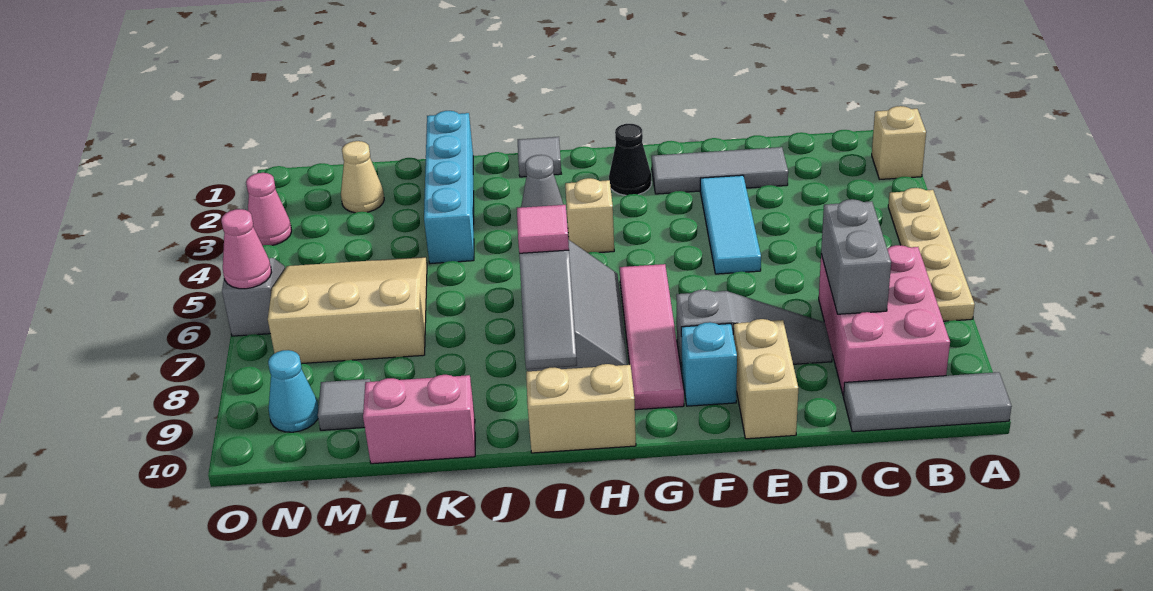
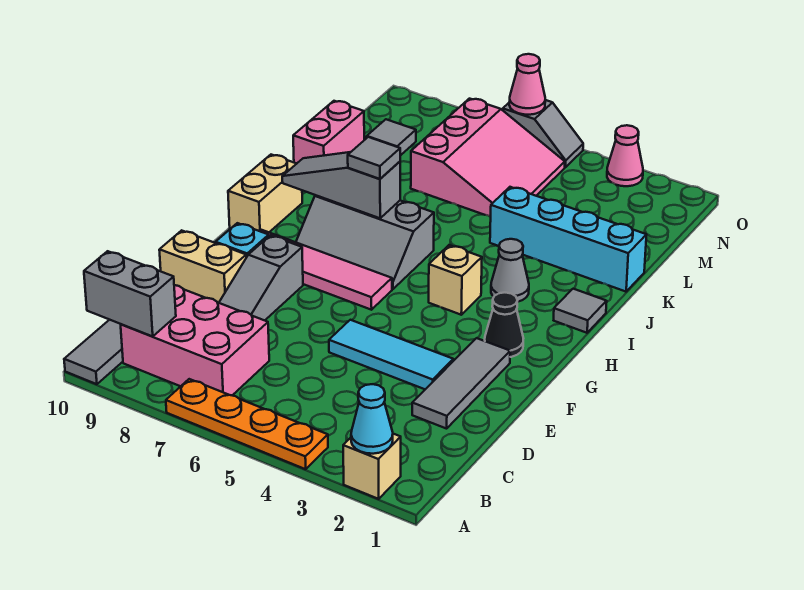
tan plate A4:A7 level 1 -> orange plate A4:A7 level 1
grey brick C7:C8 level 2 -> grey brick B9:B10 level 2
pink tile I7 level 3 -> grey tile I7 level 3
tan slope L5:N7 level 1 top 7 -> pink slope L5:N7 level 1 top 7
tan cone M2 level 1 -> none
cyan cone N9 level 1 -> cyan cone A2 level 2

